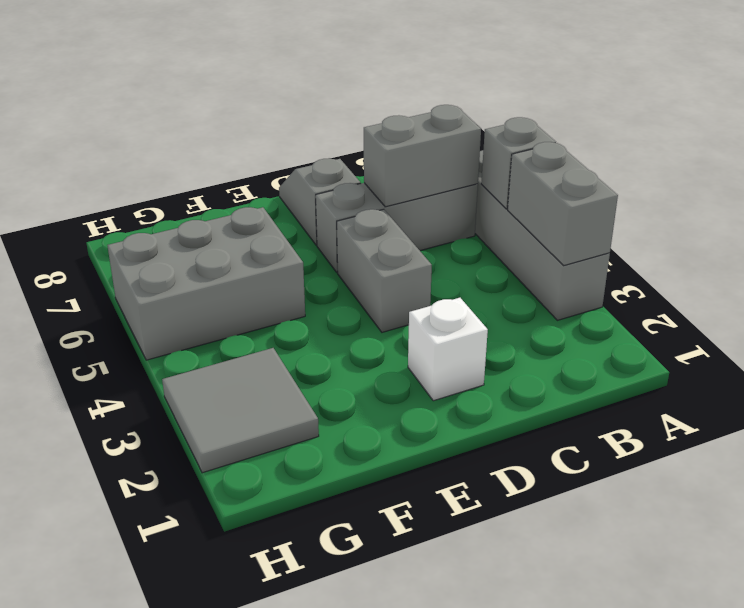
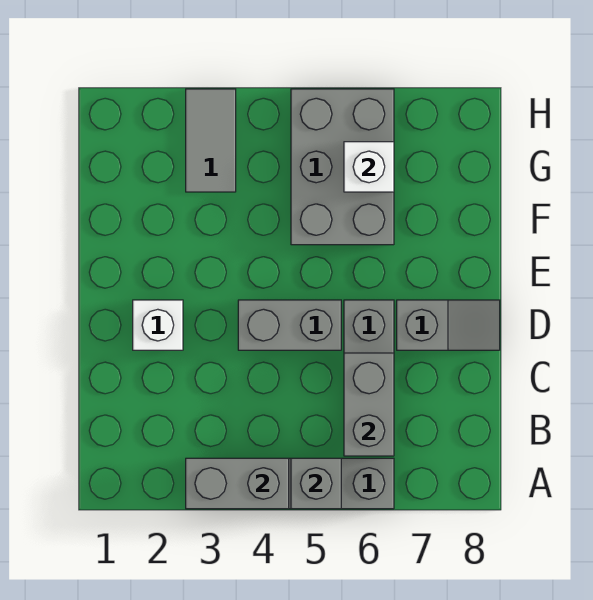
grey tile G2:H3 level 1 -> grey tile G3:H3 level 1
none -> white brick G6 level 2

